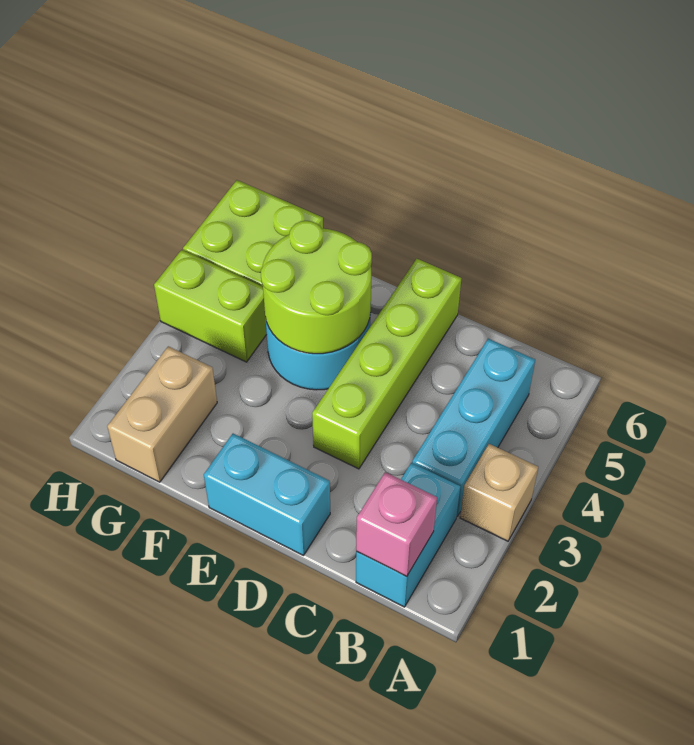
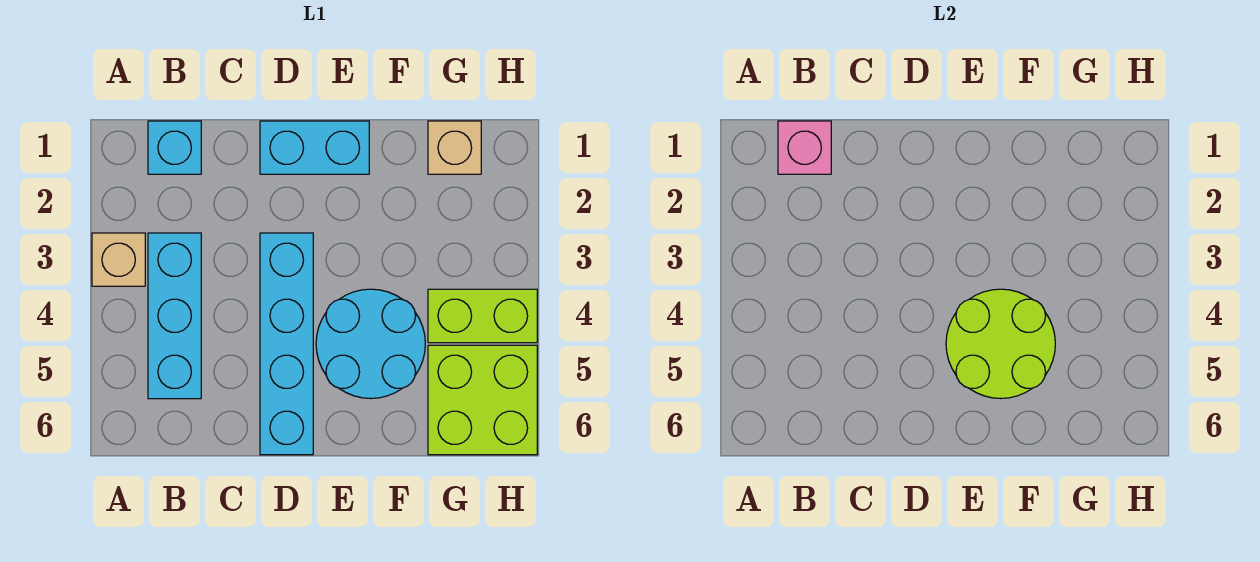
cyan brick B1:B2 level 1 -> cyan brick B1 level 1
lime brick D3:D6 level 1 -> cyan brick D3:D6 level 1
tan brick G1:G2 level 1 -> tan brick G1 level 1

